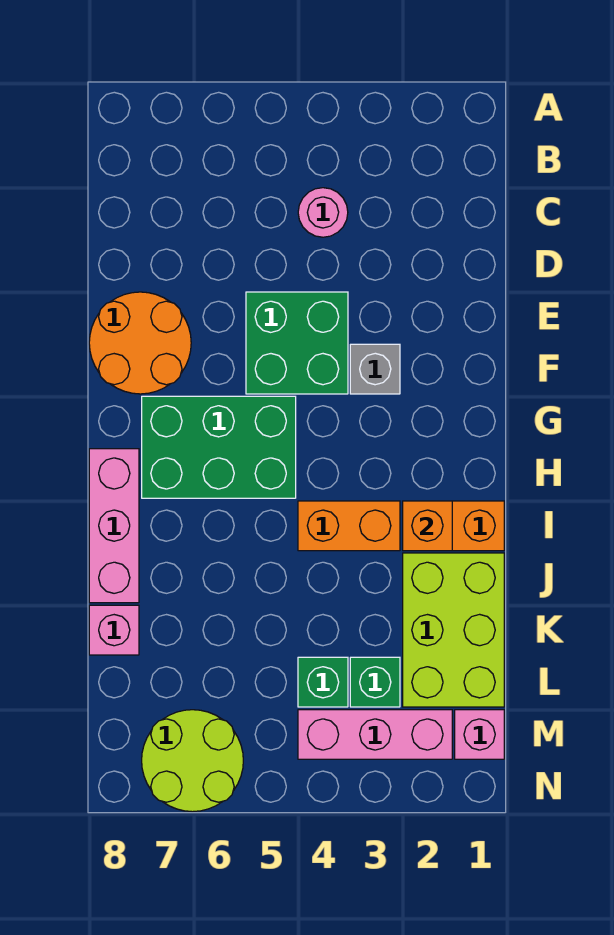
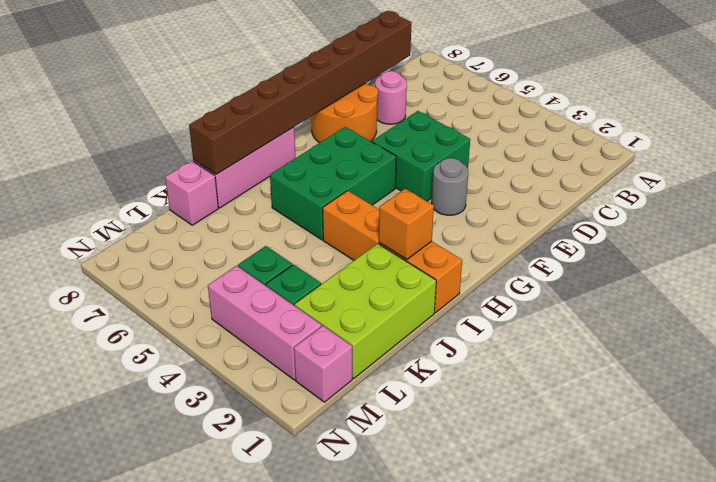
pink round brick C4 level 1 -> pink round brick D7 level 1
none -> brown brick C8:J8 level 2
grey brick F3 level 1 -> grey round brick F3 level 1
green brick G5:H7 level 1 -> green brick G5:I6 level 1
lime round brick M6:N7 level 1 -> none

